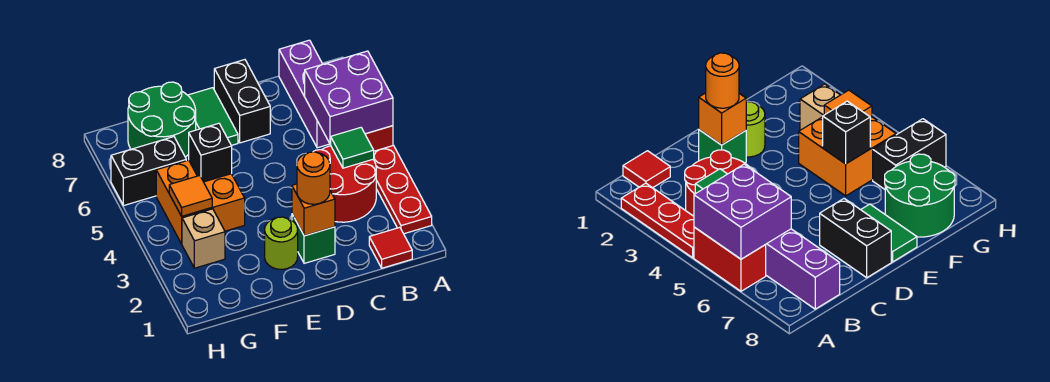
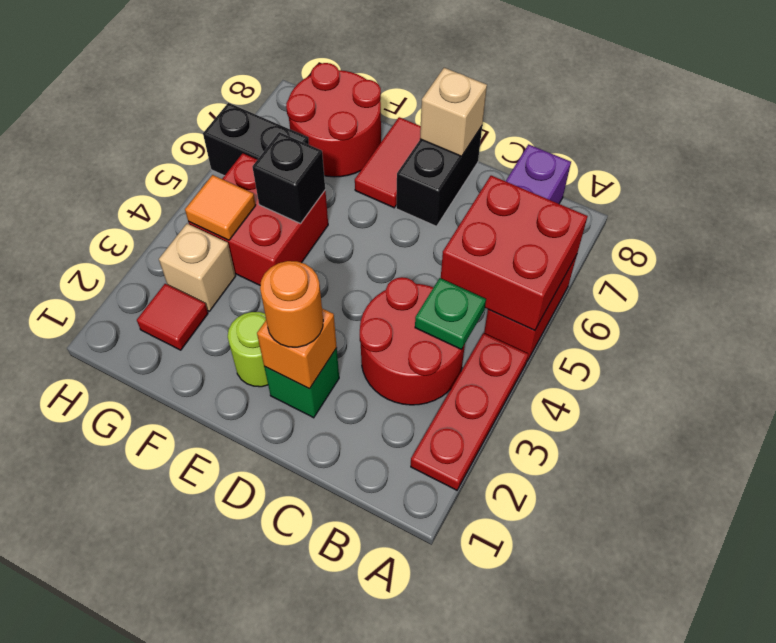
purple brick A5:B6 level 2 -> red brick A5:B6 level 2
red tile B1 level 1 -> red tile G2 level 1
green tile B4 level 2 -> green plate B4 level 2
none -> tan brick D8 level 2
green tile E7:E8 level 1 -> red tile E7:E8 level 1
orange brick F4:G5 level 1 -> red brick F4:G5 level 1
green round brick F7:G8 level 1 -> red round brick F7:G8 level 1

